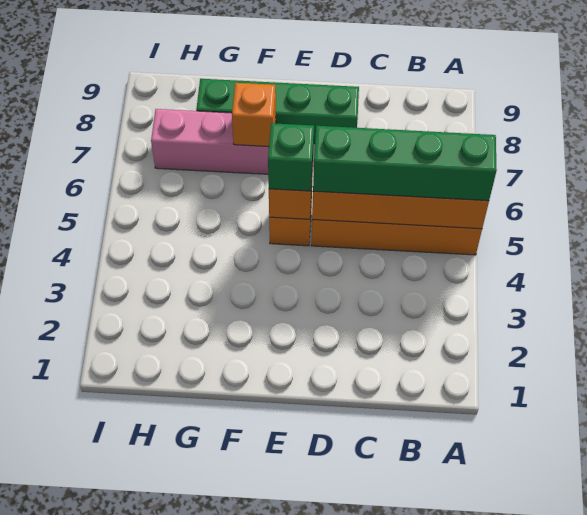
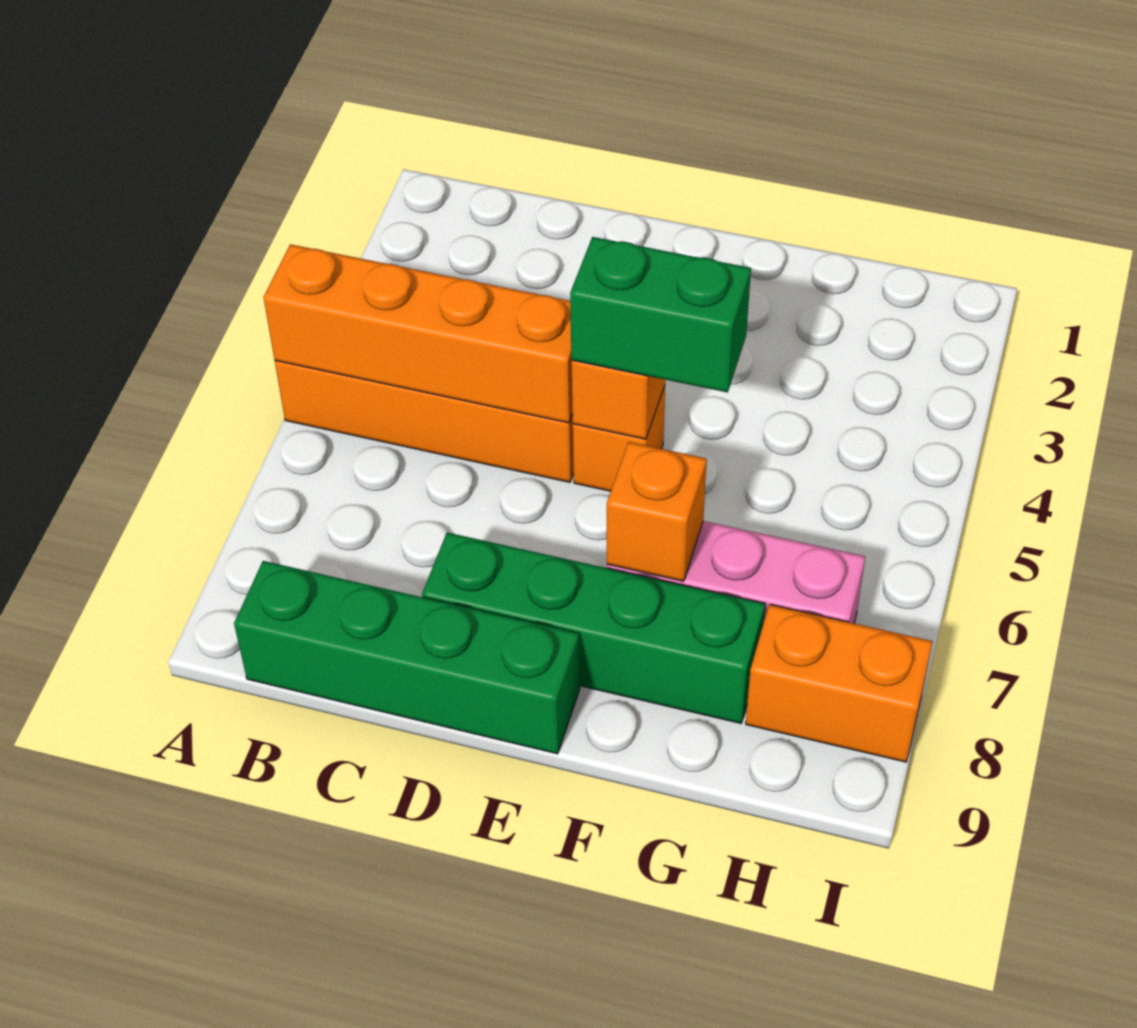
green brick A5:D5 level 3 -> green brick B9:E9 level 1
green brick E5 level 3 -> green brick E5:F5 level 3
none -> orange brick H8:I8 level 1

